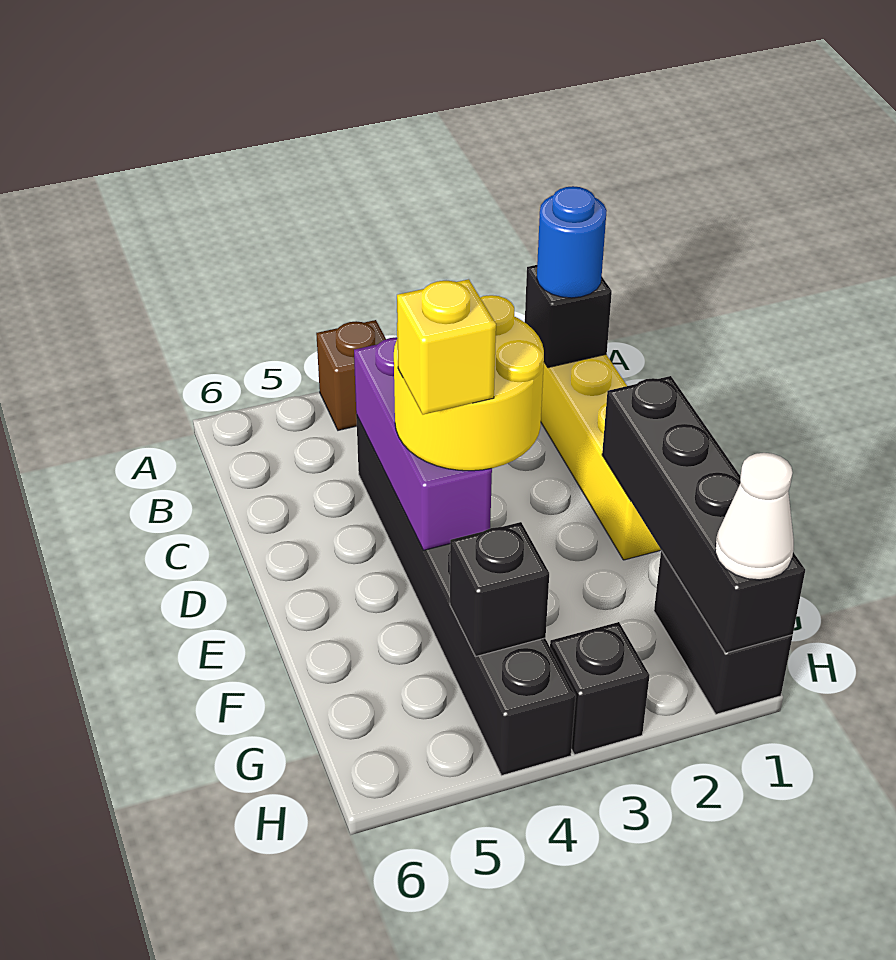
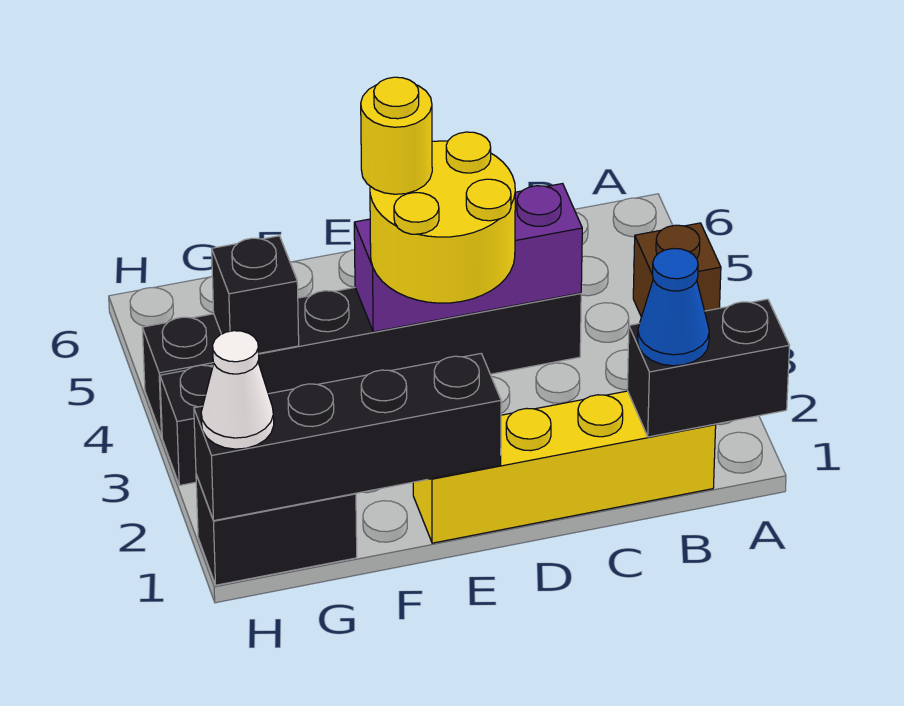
black brick B1 level 2 -> black brick A1:B1 level 2
blue round brick B1 level 3 -> blue cone B1 level 3
yellow brick E4 level 4 -> yellow round brick E4 level 4

